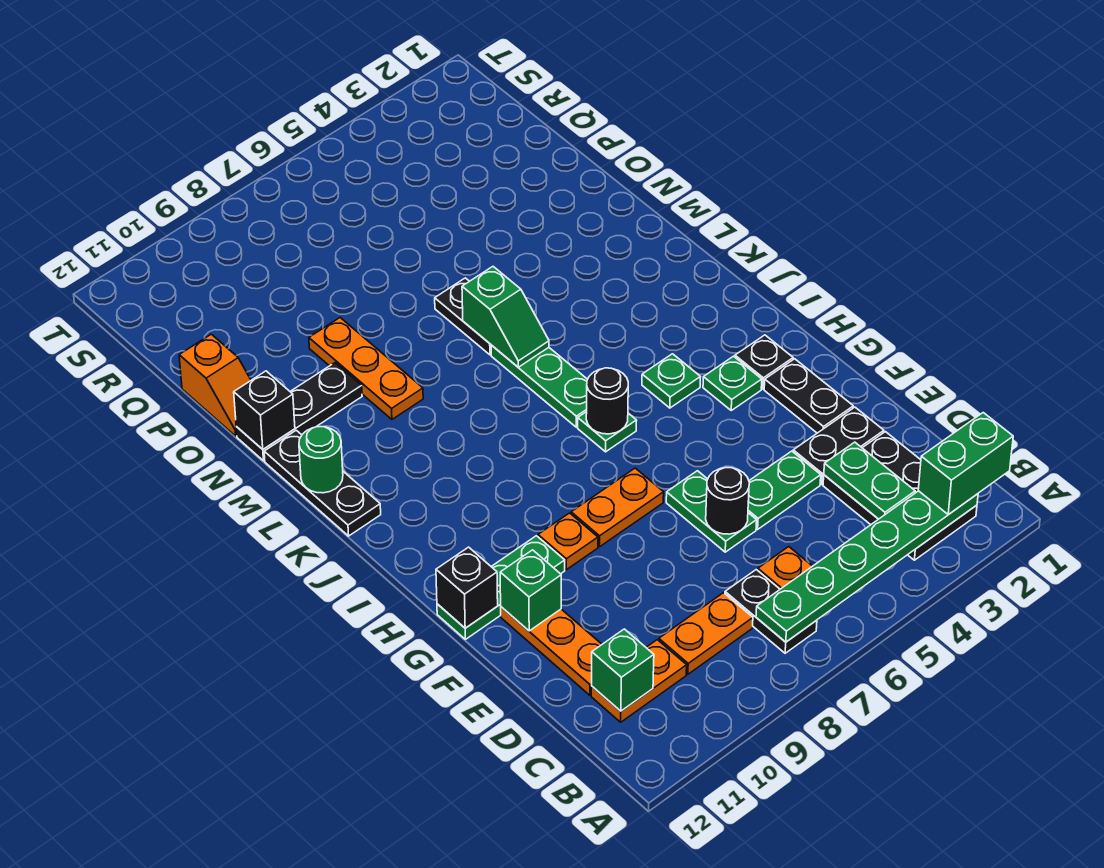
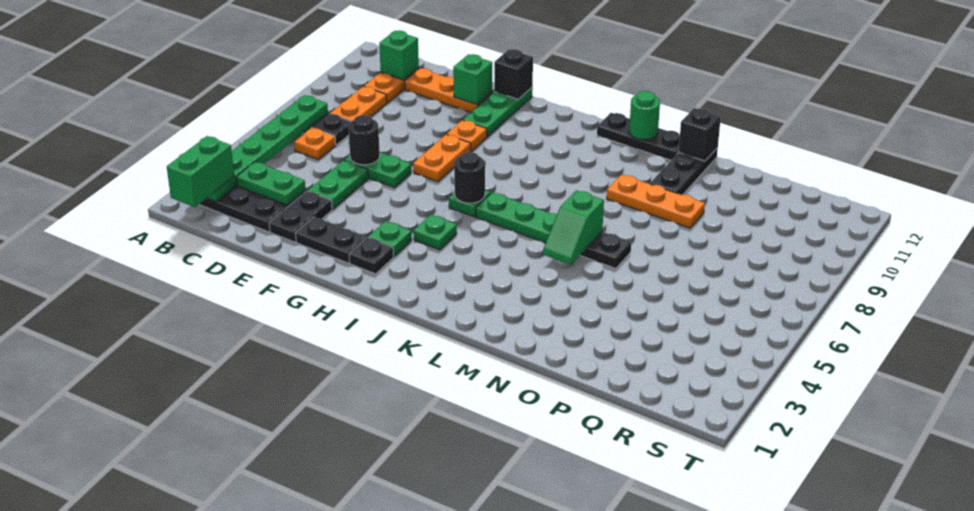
green slope L6:M6 level 2 top M -> green slope M5:M6 level 2 top 6
orange slope O12:P12 level 1 top P -> none

